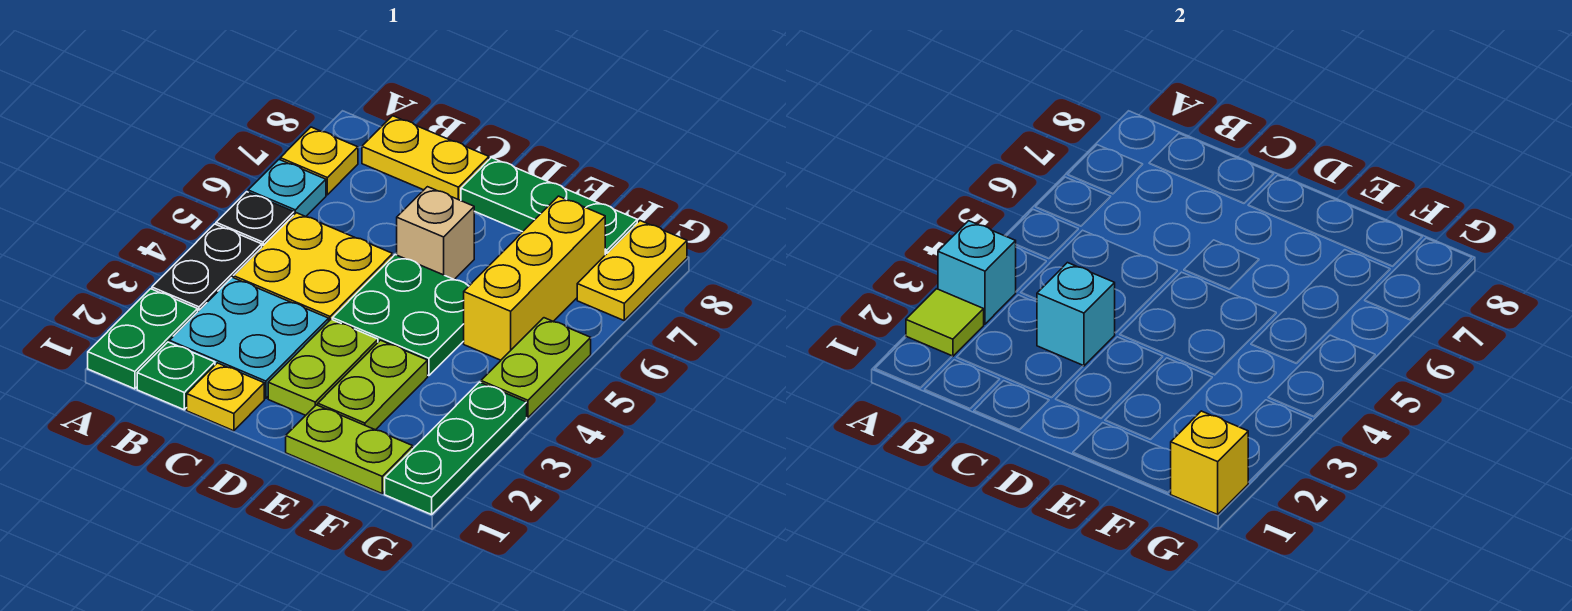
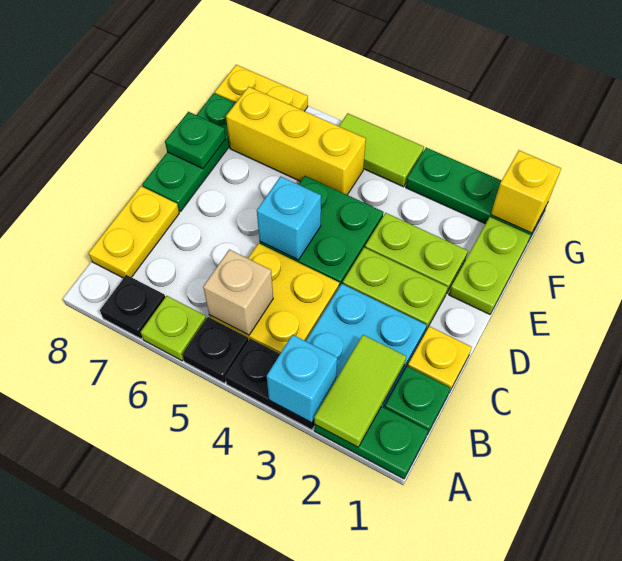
lime tile A2 level 2 -> lime tile A2:B2 level 2
cyan plate A6 level 1 -> lime plate A6 level 1
yellow plate A7 level 1 -> black plate A7 level 1
cyan brick C3 level 2 -> cyan brick D5 level 2
tan brick D6 level 1 -> tan brick B5 level 2
none -> green plate E8 level 2
lime plate G4:G5 level 1 -> lime tile G4:G5 level 1

